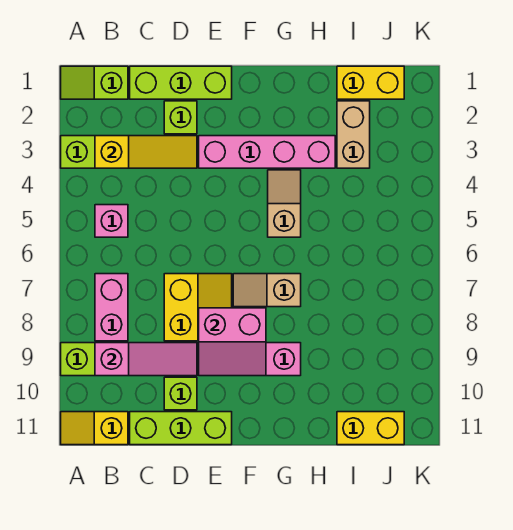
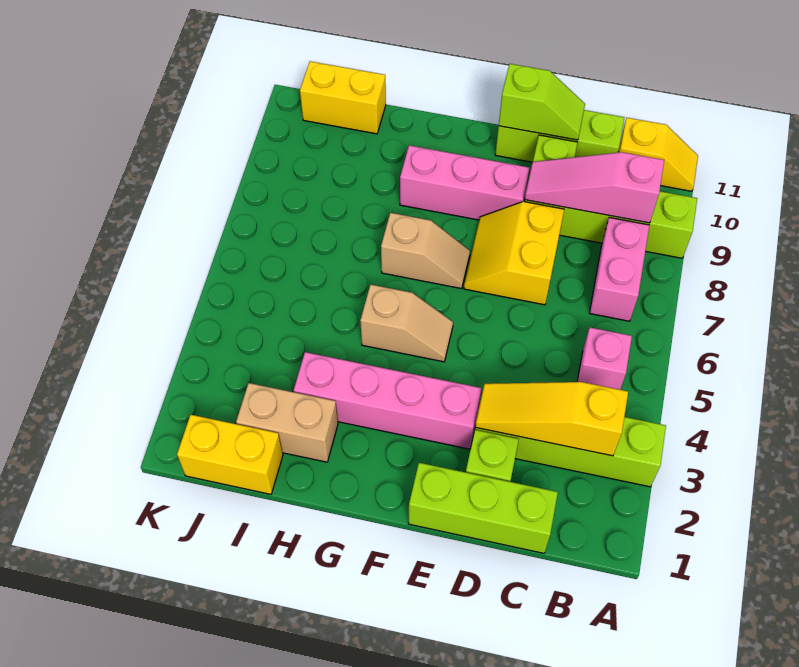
lime slope A1:B1 level 1 top B -> lime slope D11:E11 level 2 top E
pink slope E8:F9 level 2 top 8 -> none
tan slope G4:G5 level 1 top 5 -> tan slope F5:G5 level 1 top G
tan brick I2:I3 level 1 -> tan brick H2:I2 level 1

